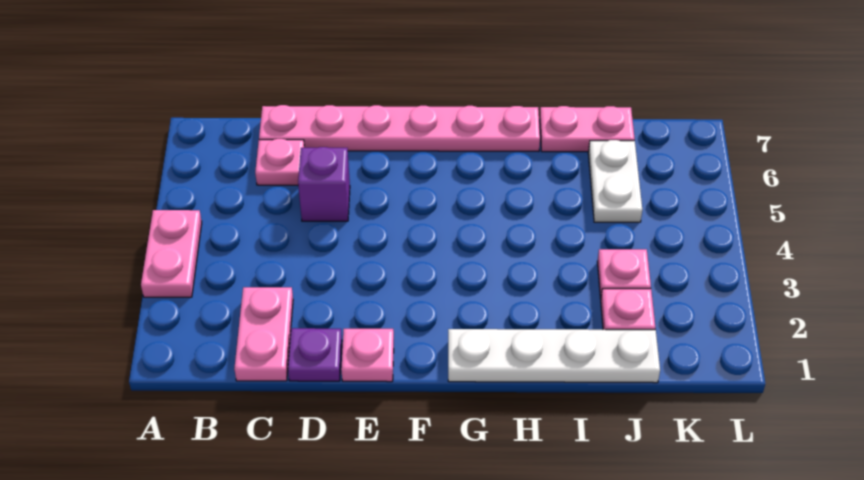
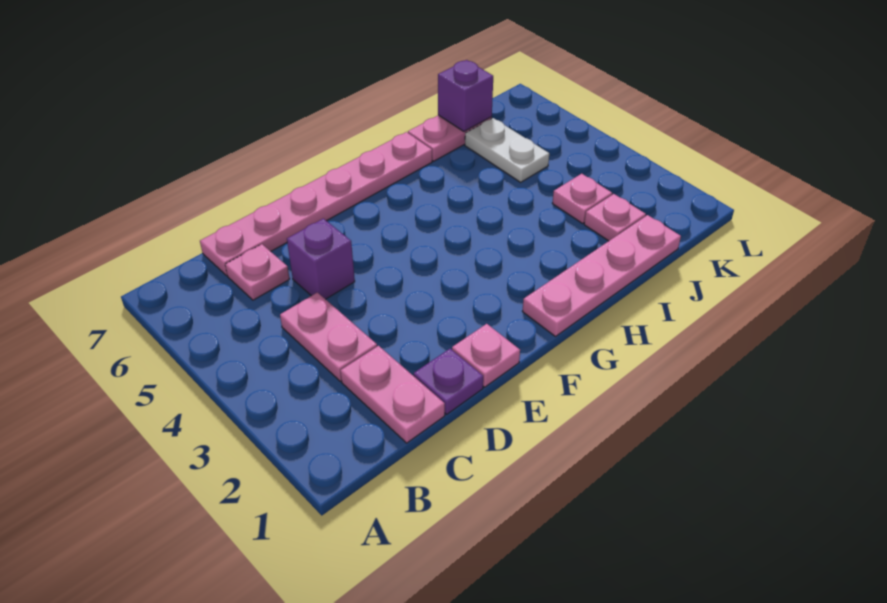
pink plate A3:A4 level 1 -> pink plate C3:C4 level 1
white plate G1:J1 level 1 -> pink plate G1:J1 level 1
none -> purple brick J7 level 2

